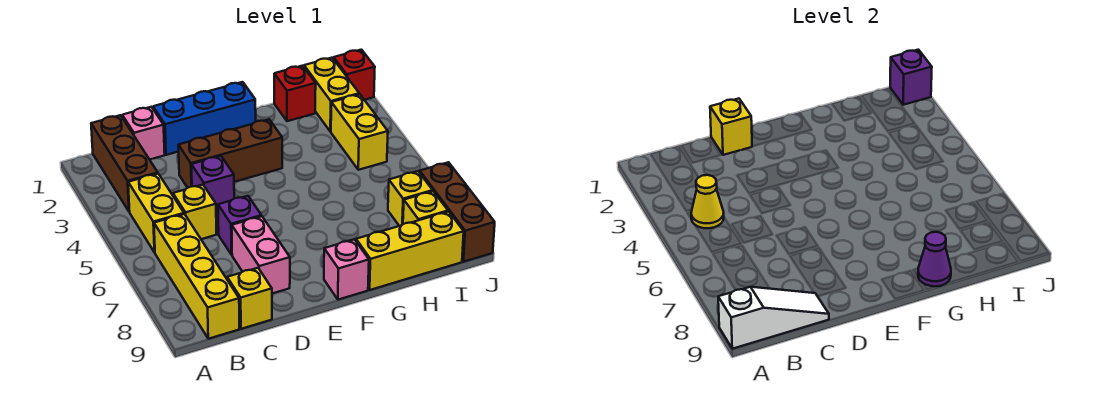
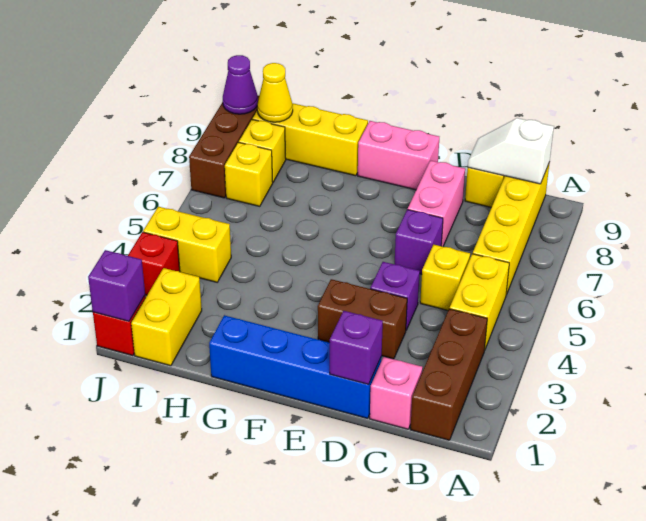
white slope A9:C9 level 2 top A -> white slope B9:C9 level 2 top B
yellow cone B4 level 2 -> yellow cone I9 level 2
blue brick D1:F1 level 1 -> blue brick D1:G1 level 1
yellow brick D1 level 2 -> purple brick D1 level 2
brown brick D3:F3 level 1 -> brown brick D3:E3 level 1
pink brick F9 level 1 -> pink brick E9:F9 level 1
purple cone G9 level 2 -> purple cone J9 level 2
red brick H1 level 1 -> red brick J3 level 1
yellow brick I3:I4 level 1 -> yellow brick I4:J4 level 1

